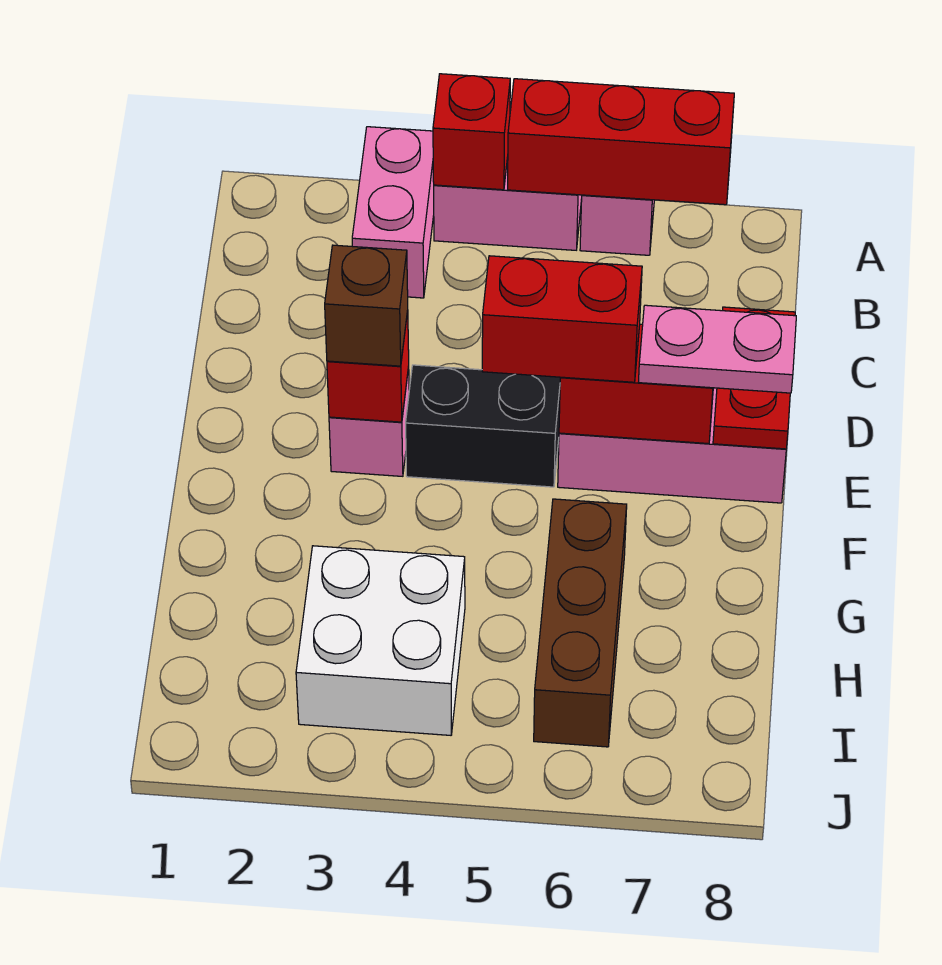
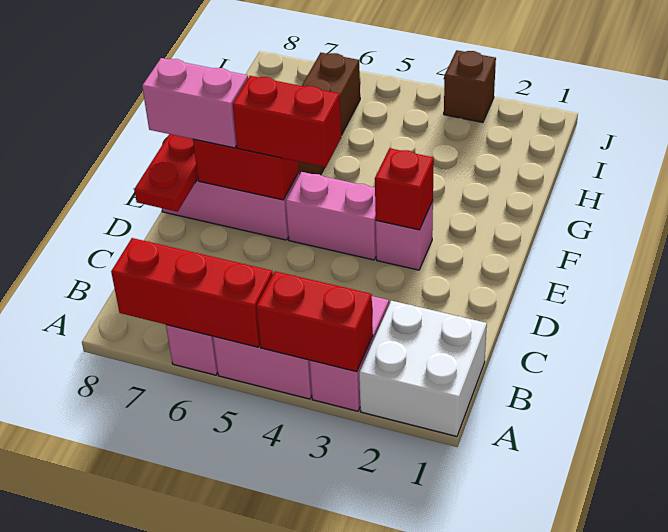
red brick A4 level 2 -> red brick A3:A4 level 2
brown brick E3 level 3 -> brown brick J3 level 1
black brick E4:E5 level 1 -> pink brick E4:E5 level 1
pink plate E7:E8 level 3 -> pink brick E7:E8 level 3
white brick H3:I4 level 1 -> white brick A1:B2 level 1

